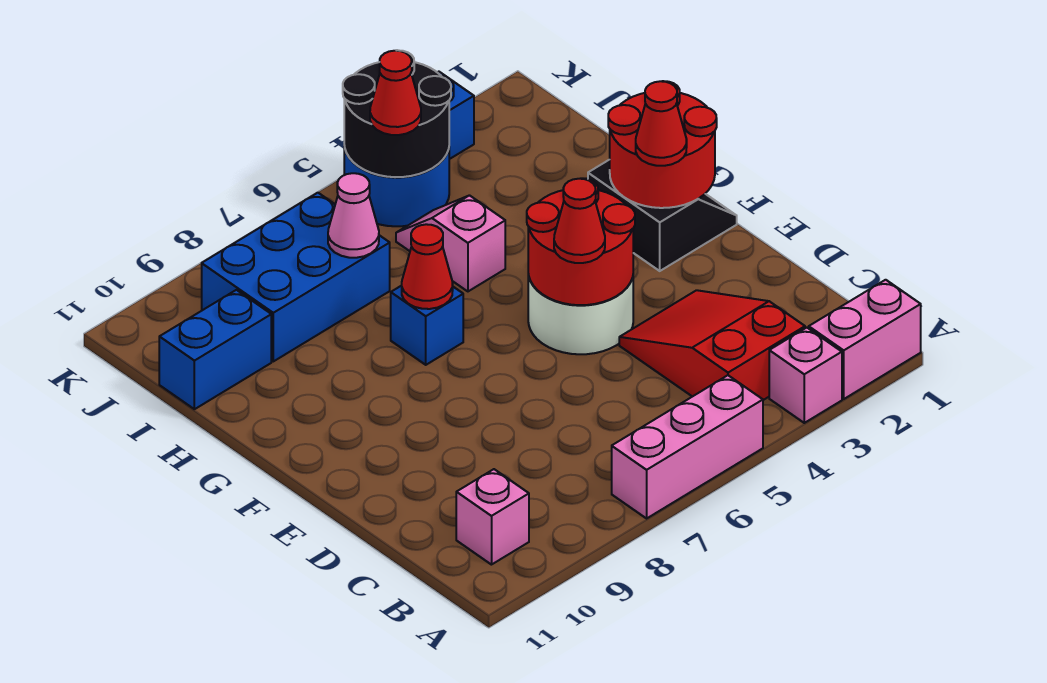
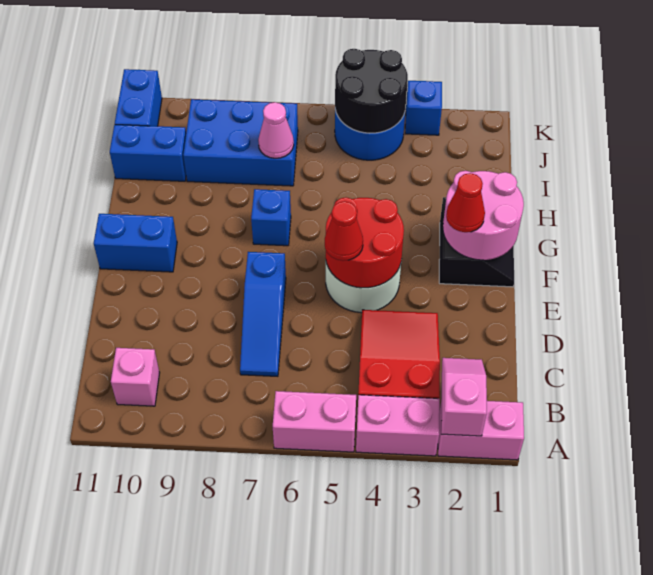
pink brick A3 level 1 -> pink brick A3:A4 level 1
pink brick A5:A7 level 1 -> pink brick A5:A6 level 1
none -> blue slope C7:E7 level 1 top E
red round brick F1:G2 level 2 -> pink round brick F1:G2 level 2
none -> blue brick F10:F11 level 1
red cone G7 level 2 -> none
pink slope H5:I5 level 1 top H -> pink slope A2:B2 level 2 top A
red cone J5 level 3 -> none
none -> blue brick J11:K11 level 1

